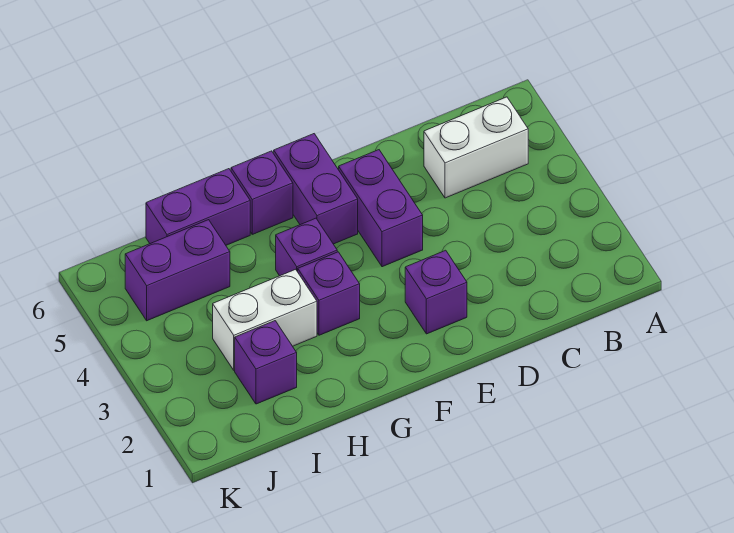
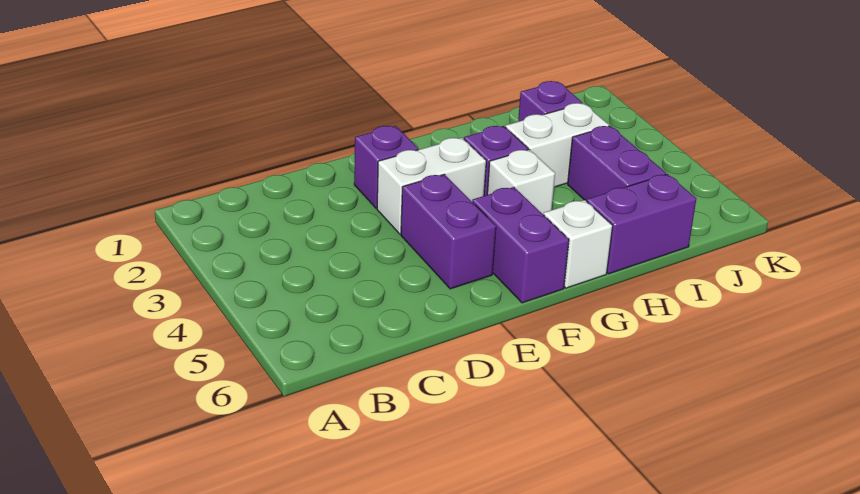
white brick B5:C5 level 1 -> white brick E3:F3 level 1
purple brick G4 level 1 -> white brick G4 level 1
purple brick G6 level 1 -> white brick G6 level 1
purple brick I5:J5 level 1 -> purple brick I4:I5 level 1

